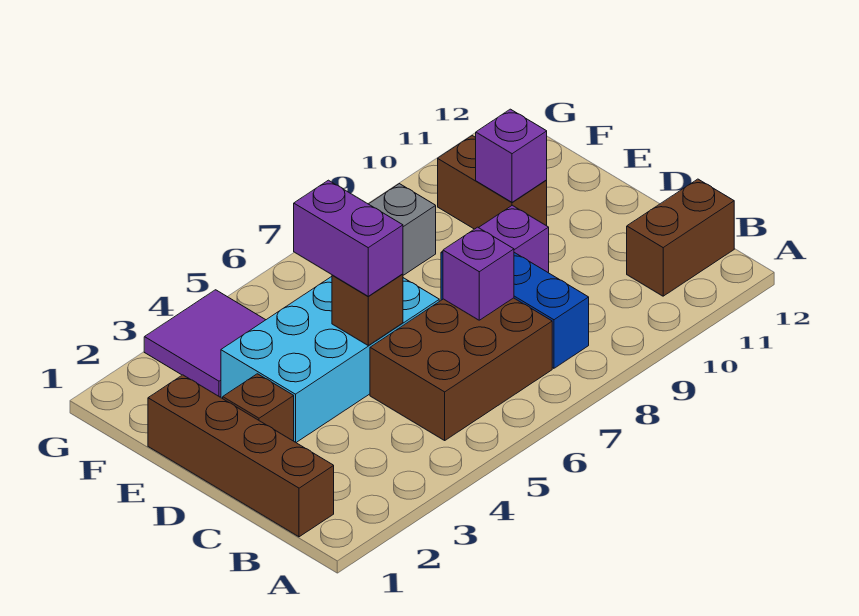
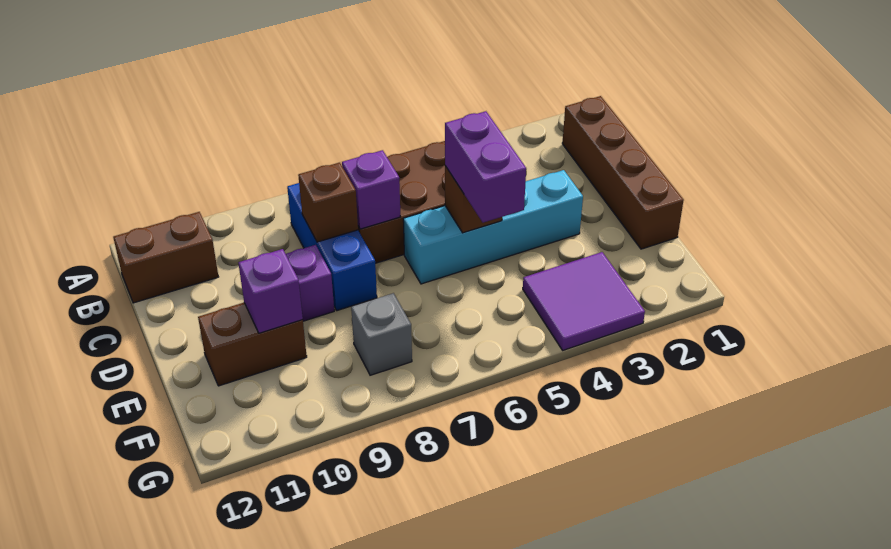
brown brick D2 level 1 -> brown brick C8 level 2
cyan brick D3:E6 level 1 -> cyan brick D3:D6 level 1
brown brick E10:F10 level 1 -> brown brick E10:E11 level 1

